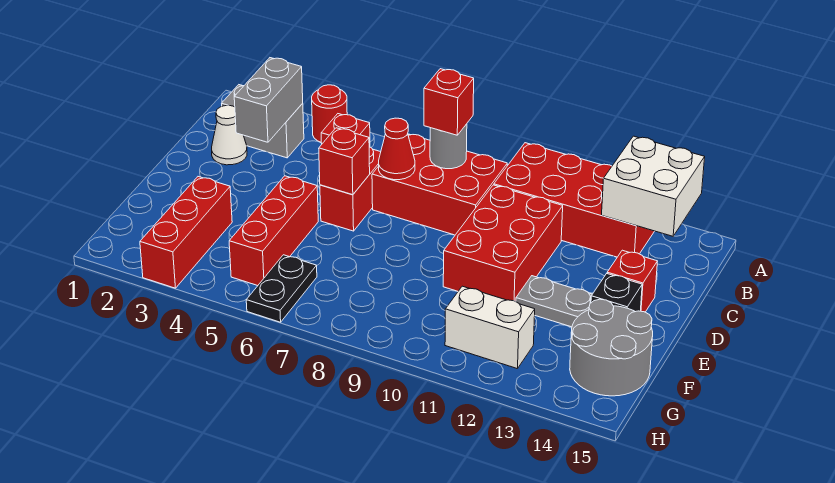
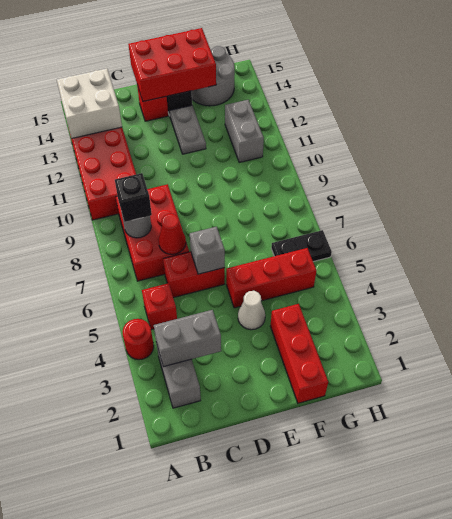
red brick B8 level 3 -> black brick B8 level 3
white cone C2 level 1 -> white cone E4 level 1
red brick C10:E11 level 1 -> red brick D14:F15 level 2
red brick D6 level 2 -> grey brick D6 level 2
red brick F3:H3 level 1 -> red brick F1:F3 level 1
white brick G11:G12 level 1 -> grey brick G11:G12 level 1

